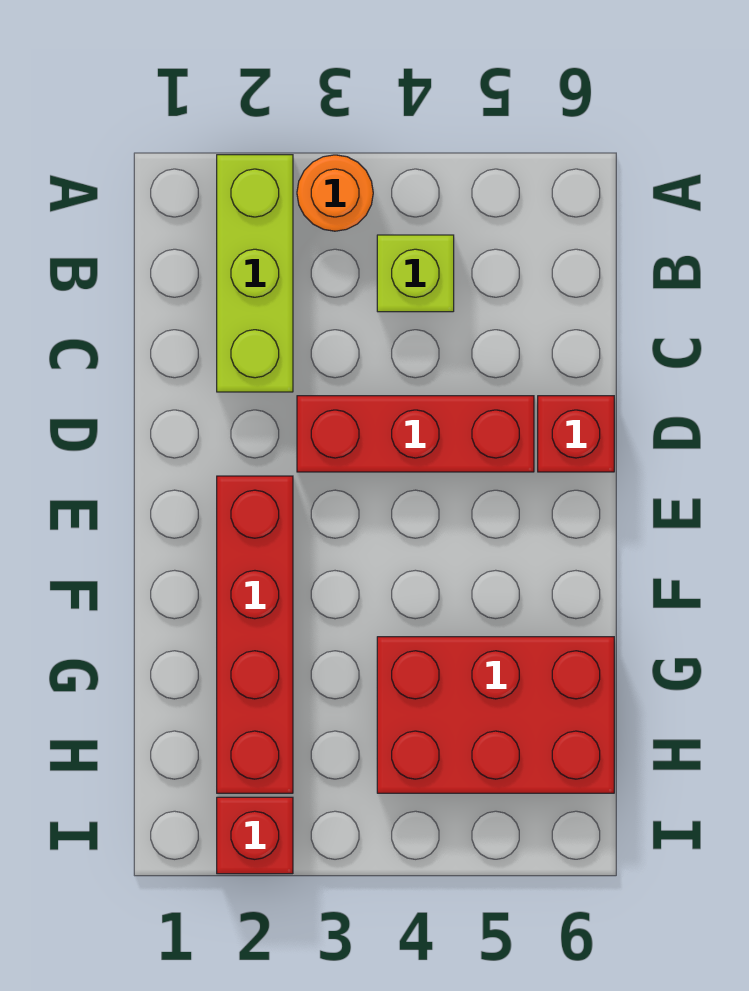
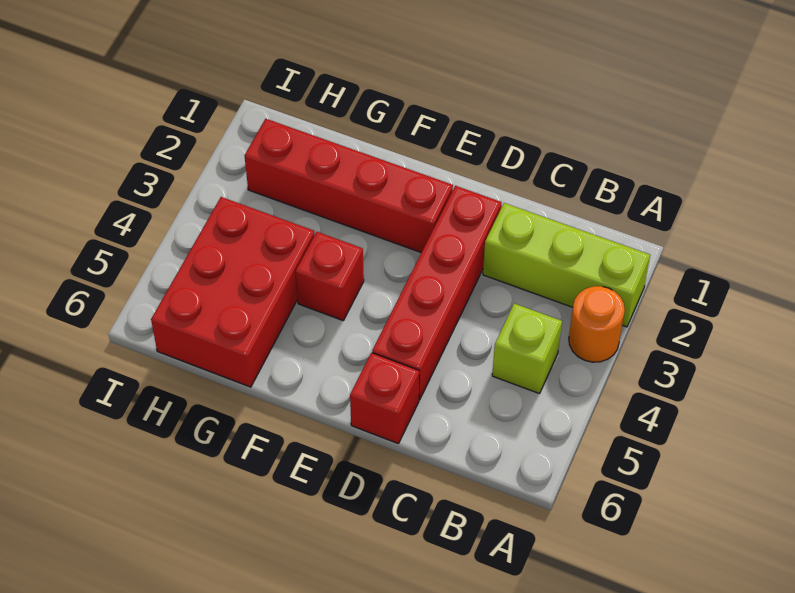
red brick D3:D5 level 1 -> red brick D2:D5 level 1
red brick I2 level 1 -> red brick F4 level 1

